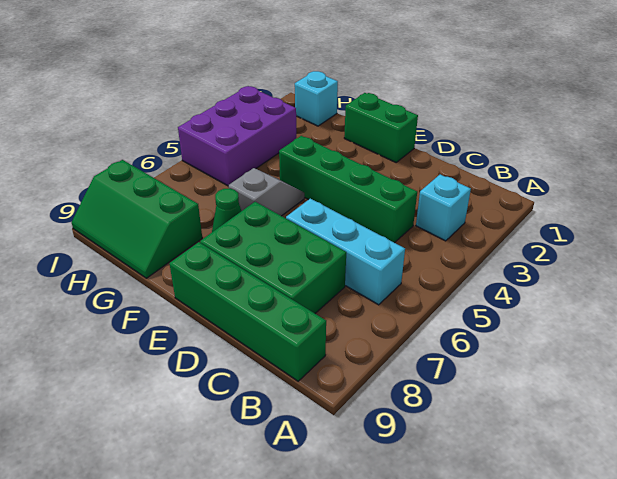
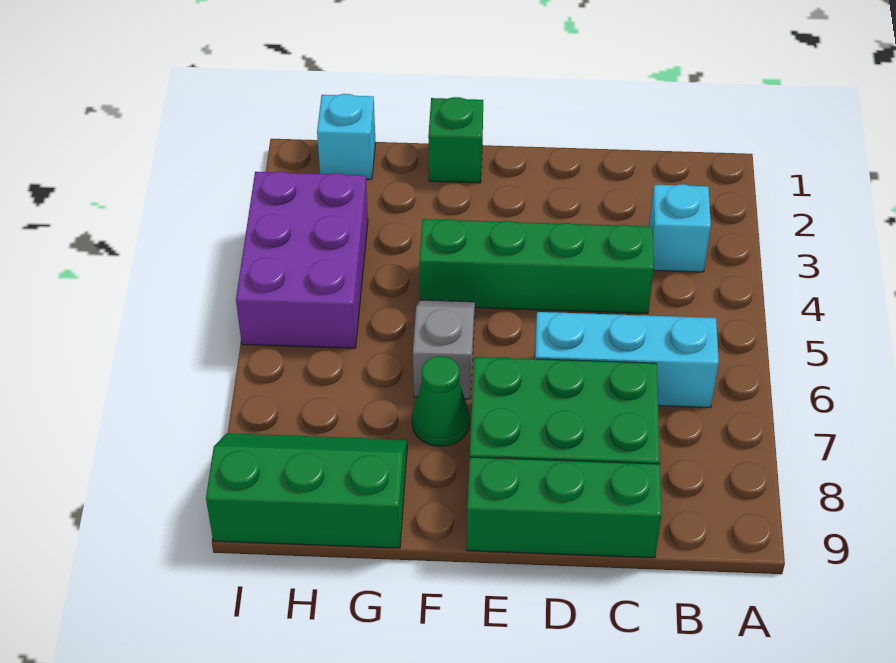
green brick B9:E9 level 1 -> green brick C9:E9 level 1
green brick E1:F1 level 1 -> green brick F1 level 1
green slope G8:I9 level 1 top 8 -> green slope G8:I9 level 1 top 9

